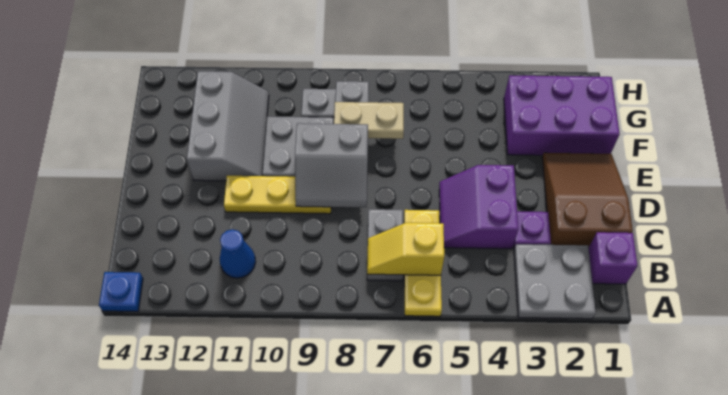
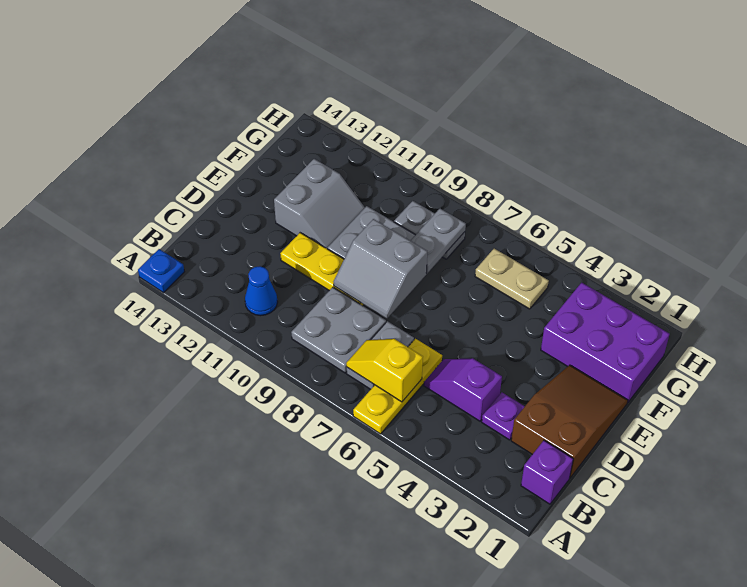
grey plate A2:B3 level 1 -> grey plate B8:C9 level 1
purple slope C4:D5 level 1 top 4 -> purple slope C4:C5 level 1 top 4
grey slope E11:G12 level 1 top 12 -> grey slope E11:F12 level 1 top 12
tan plate F7:F8 level 3 -> tan plate G5:G6 level 1

